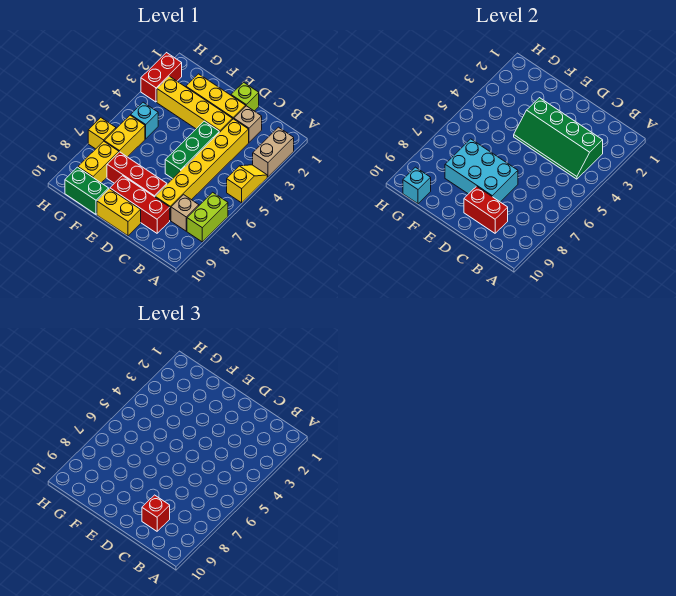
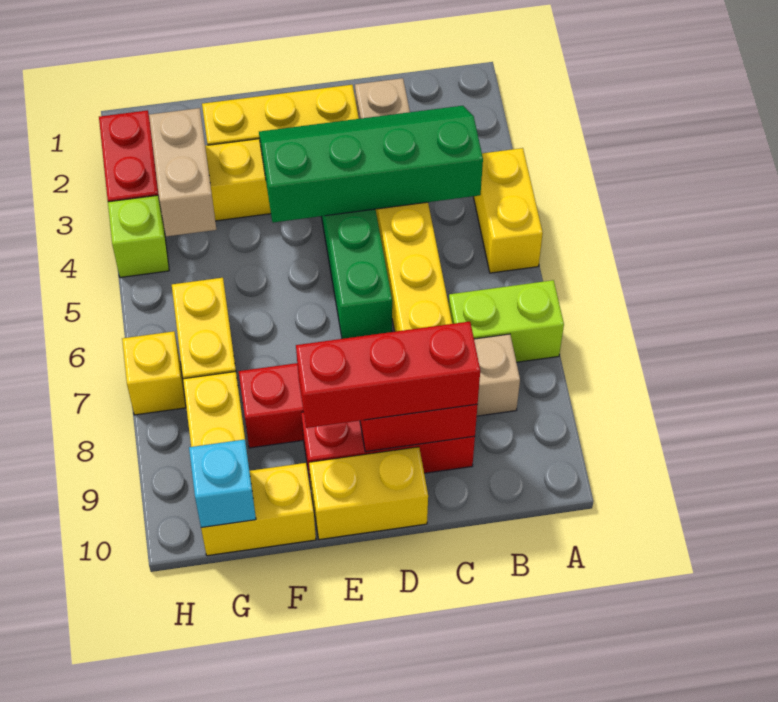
tan brick A2:A3 level 1 -> tan brick G3:G4 level 2
yellow slope A4:A5 level 1 top 5 -> yellow brick A4:A5 level 1
lime brick A7:A8 level 1 -> lime brick A7:B7 level 1
green slope B3:E4 level 2 top 3 -> green slope B3:E4 level 2 top 4
red brick C9 level 3 -> red brick C9:E9 level 3
lime brick D1 level 1 -> lime brick H4 level 1
cyan brick D7:F8 level 2 -> none
green brick F10:G10 level 1 -> yellow brick F10:G10 level 1
cyan brick G5 level 1 -> none

